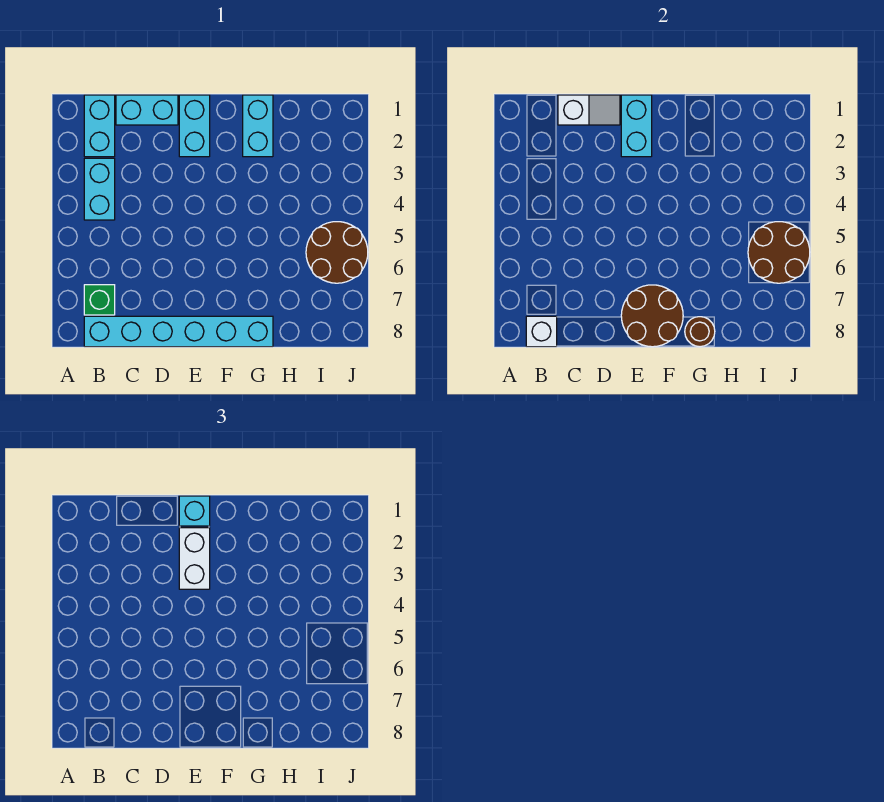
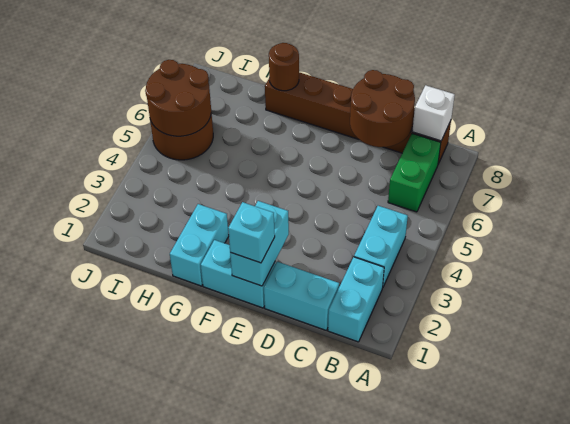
green brick B7 level 1 -> green brick B6:B7 level 1
cyan brick B8:G8 level 1 -> brown brick B8:G8 level 1
white slope C1:D1 level 2 top C -> none
cyan brick E1:E2 level 1 -> cyan brick E1:F1 level 1
white brick E2:E3 level 3 -> none
brown round brick E7:F8 level 2 -> brown round brick C7:D8 level 2

